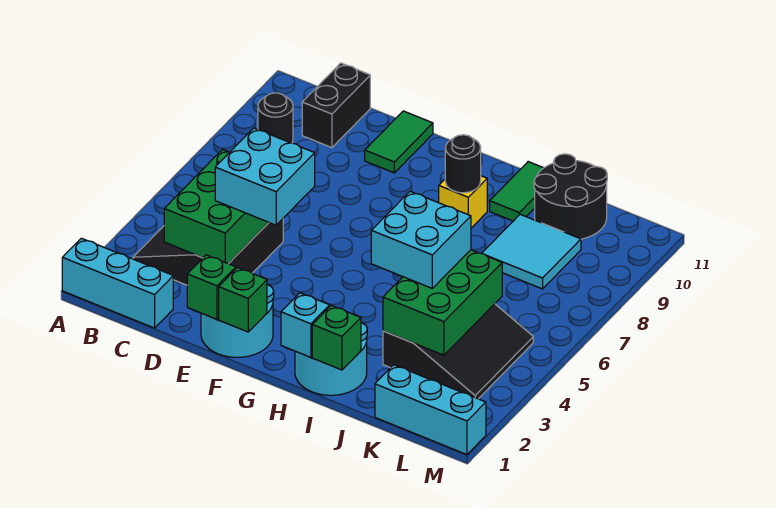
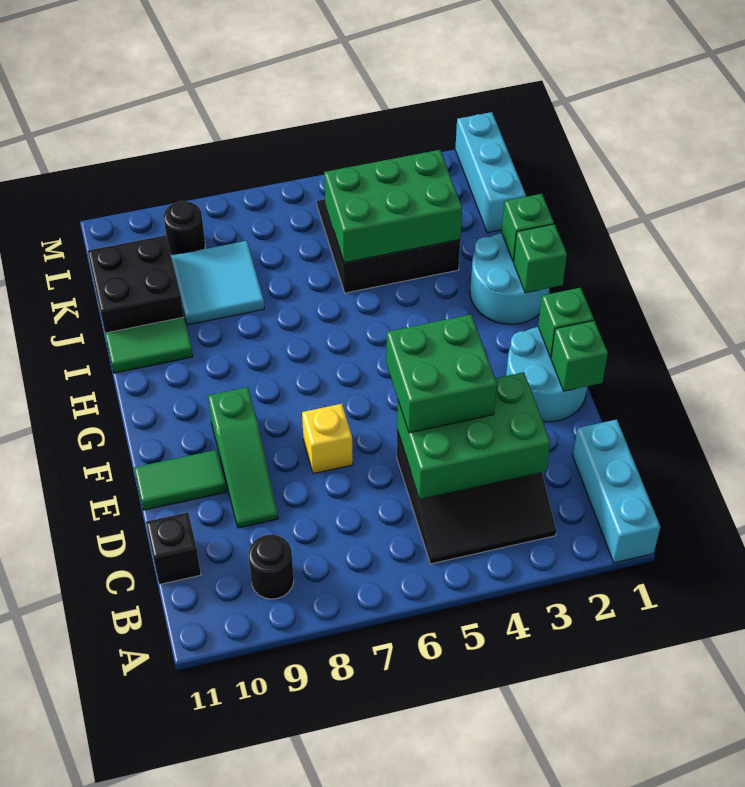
black brick C10:C11 level 1 -> black brick C11 level 1
cyan brick D4:E5 level 3 -> green brick D4:E5 level 3
none -> green slope D9:F9 level 1 top F
cyan brick H1 level 2 -> green brick H1 level 2
yellow brick H9 level 1 -> yellow brick E7 level 1
black round brick H9 level 2 -> black round brick L9 level 1
cyan brick I4:J5 level 3 -> none
black round brick J10:K11 level 1 -> black brick J10:K11 level 1

